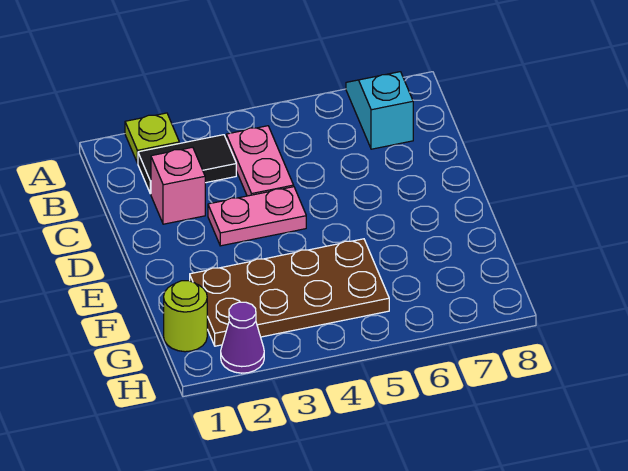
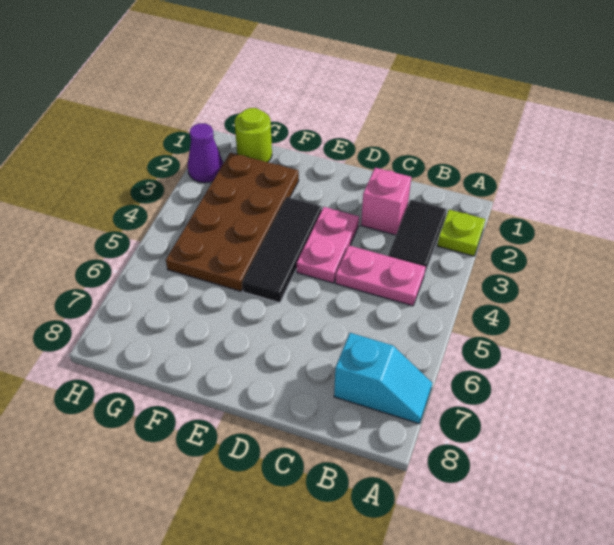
none -> black tile E3:E5 level 1

